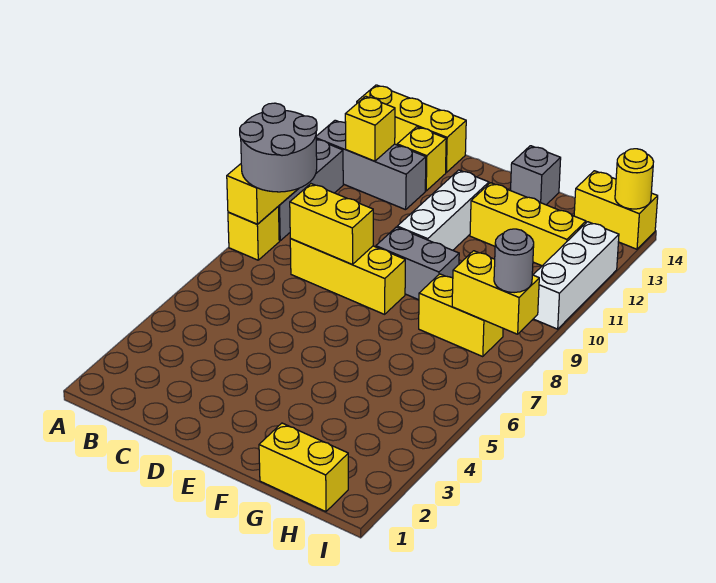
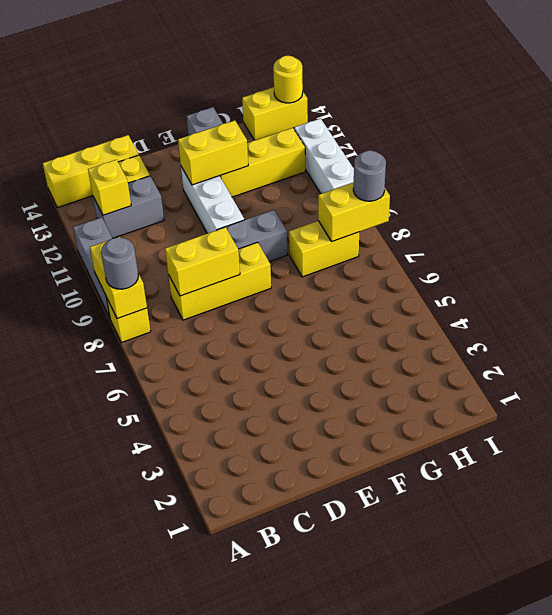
grey round brick A8:B9 level 3 -> grey round brick A8 level 3
grey brick A12:C12 level 1 -> grey brick B12:C12 level 1
yellow brick G1:H1 level 1 -> yellow brick E12:F12 level 2

